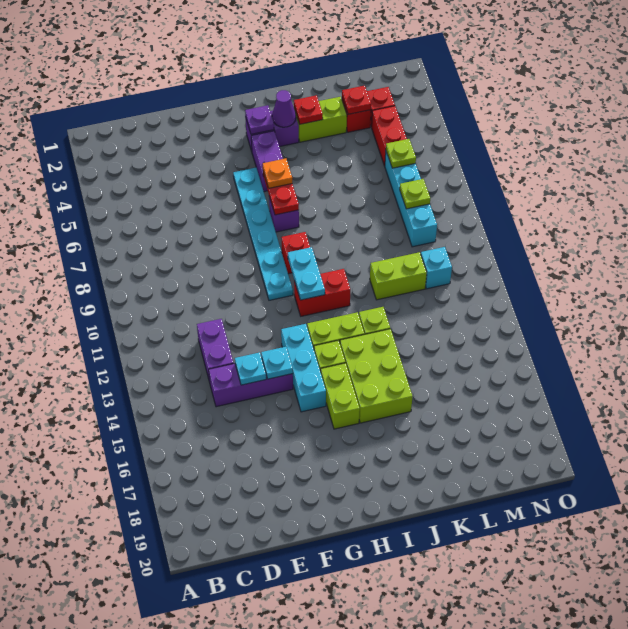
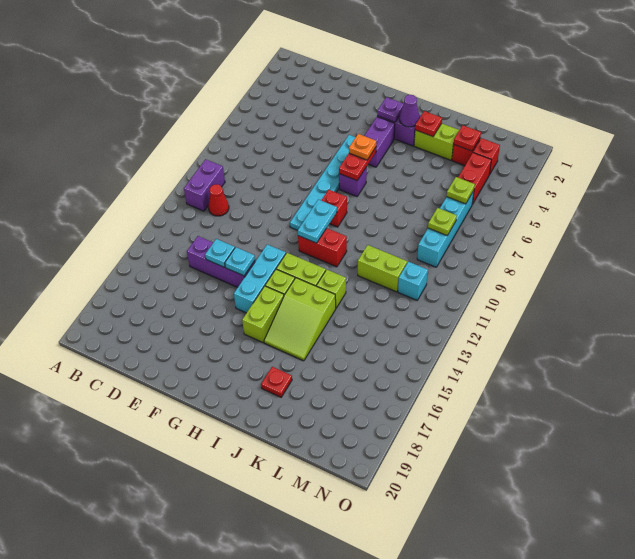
none -> red cone C11 level 1
purple brick D12:D13 level 1 -> purple brick B10:B11 level 1
lime brick I14:J16 level 1 -> lime slope I14:J16 level 1 top 14
none -> red plate J18 level 1

